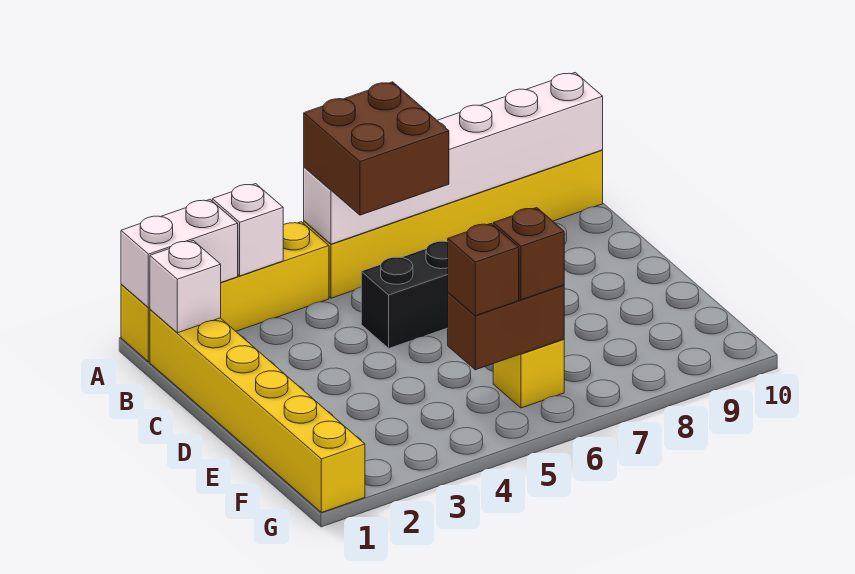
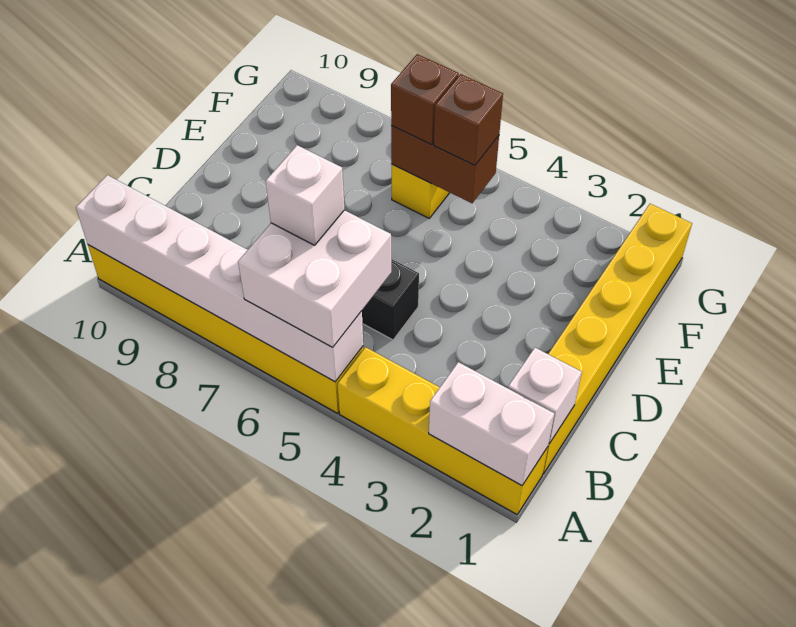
white brick A3 level 2 -> white brick B6 level 4
brown brick A5:B6 level 3 -> white brick A5:B6 level 3

